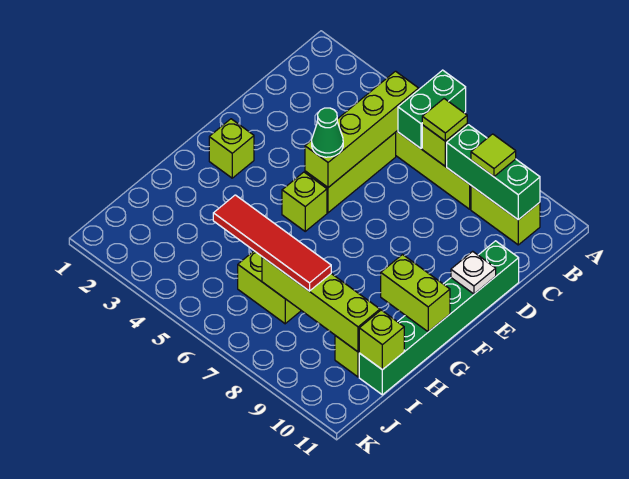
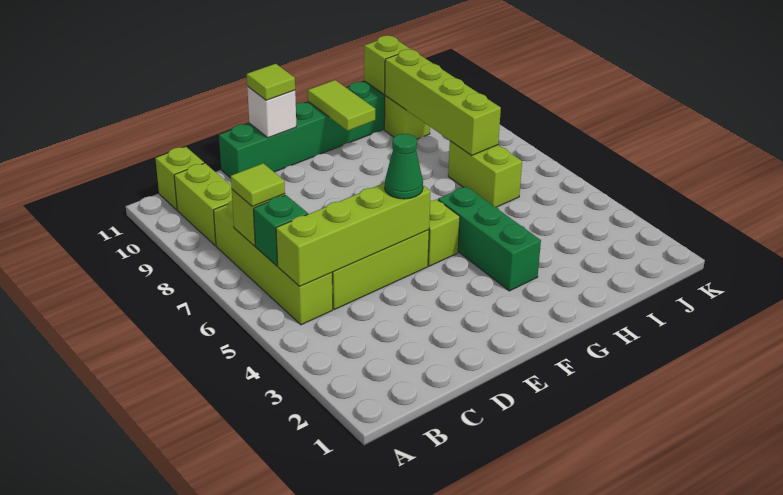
green brick A6:B6 level 2 -> green brick B6 level 2
green brick B8:B10 level 2 -> green brick G3:G5 level 1
lime tile B9 level 3 -> lime tile E11 level 3
white plate E11 level 2 -> white brick E11 level 2
lime brick F2 level 1 -> lime brick B11 level 1
lime brick G10:G11 level 2 -> lime tile G10:G11 level 2
red tile I5:I8 level 3 -> none

